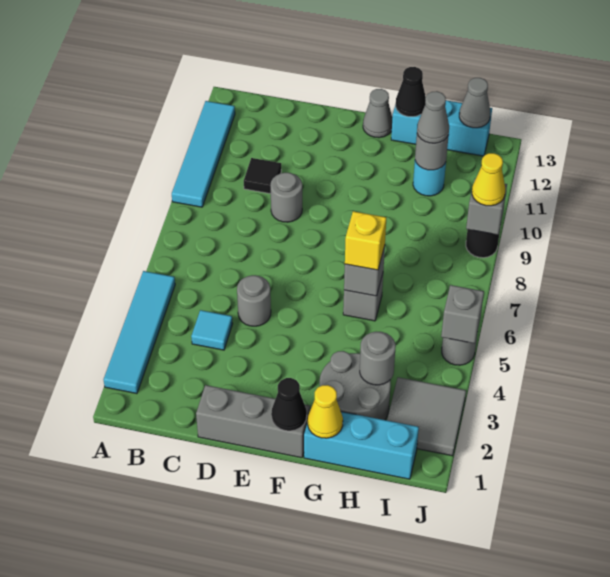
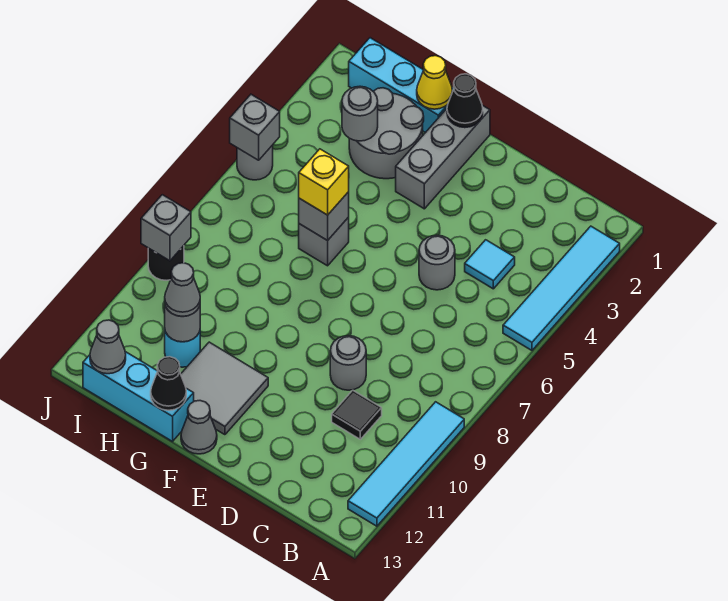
grey brick D1:F1 level 1 -> grey brick F1:F3 level 1
grey tile I2:J3 level 1 -> grey tile F11:G12 level 1
yellow cone J9 level 3 -> none

